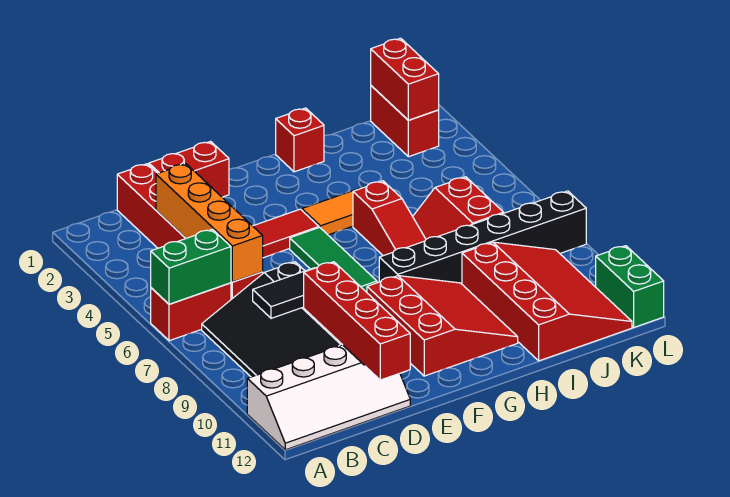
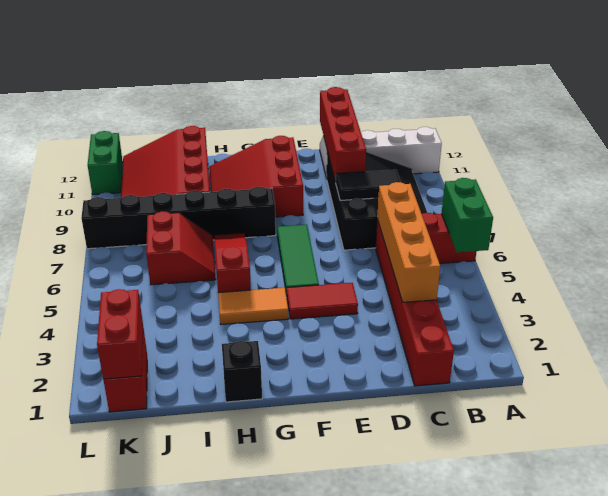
green brick A6:B6 level 2 -> green brick A5:A6 level 2
red brick D1:E1 level 1 -> none
red brick H1 level 1 -> black brick H1 level 1

